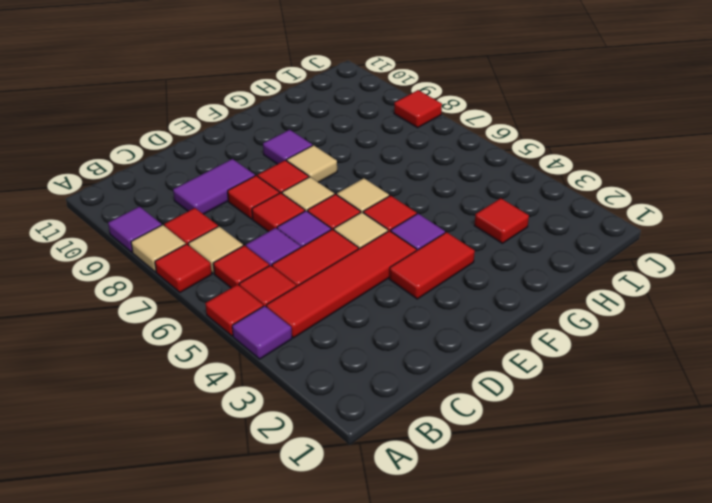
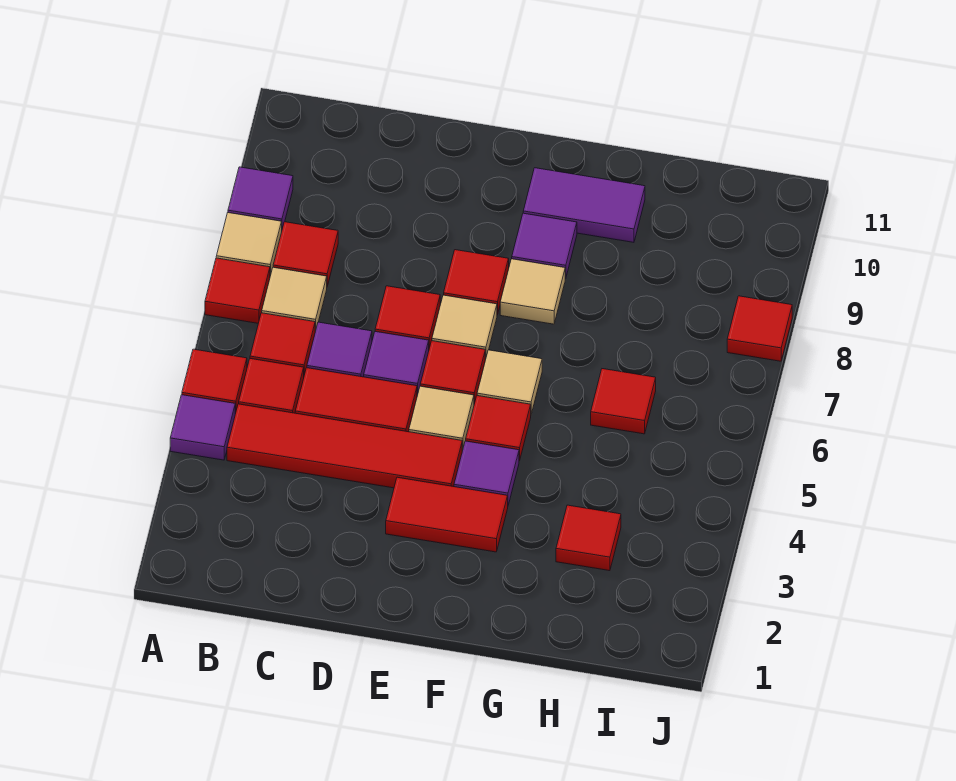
purple tile C9:D9 level 1 -> purple tile F10:G10 level 1
red tile D8 level 1 -> red tile H6 level 1

